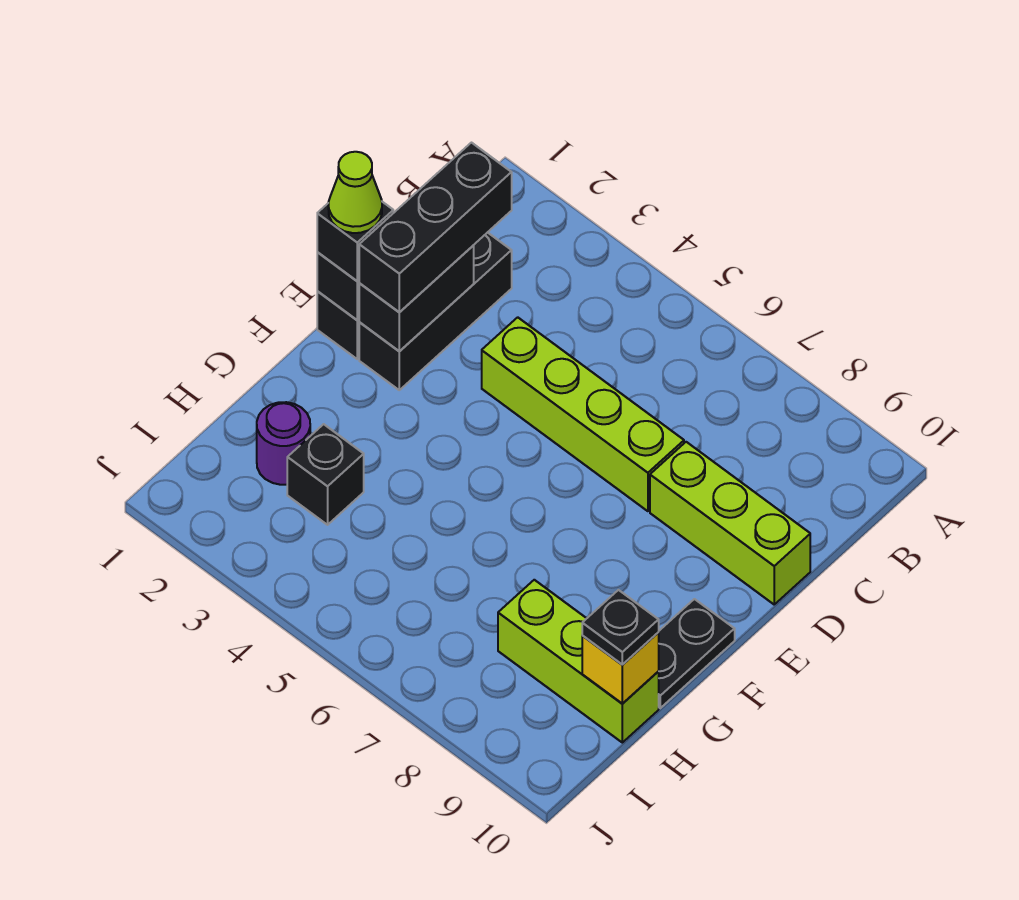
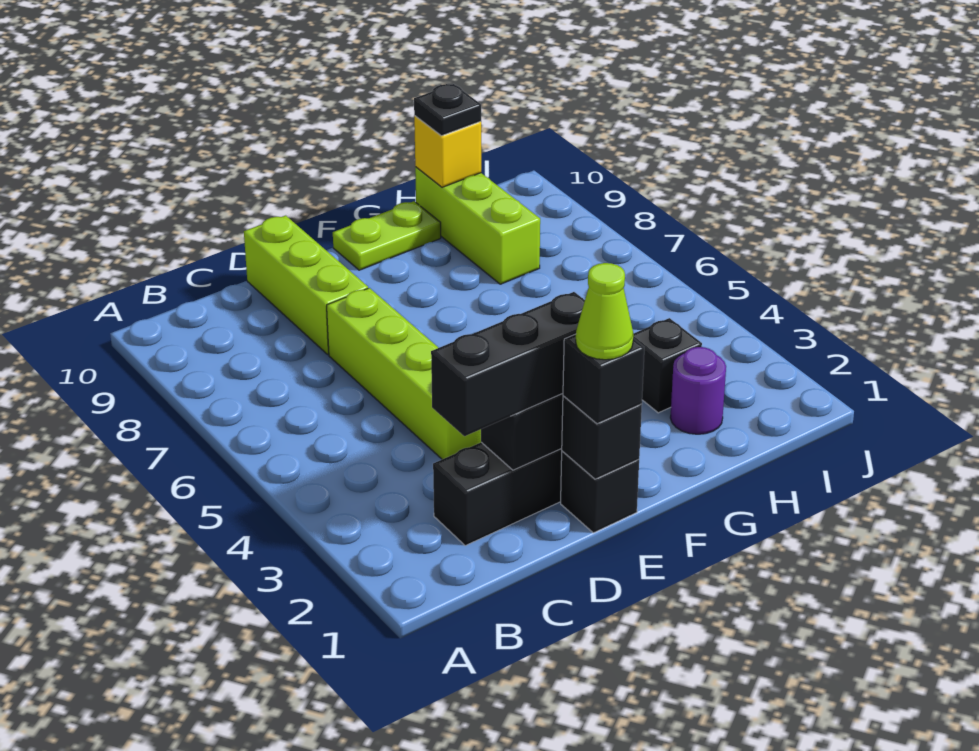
black plate F10:G10 level 1 -> lime plate F10:G10 level 1

